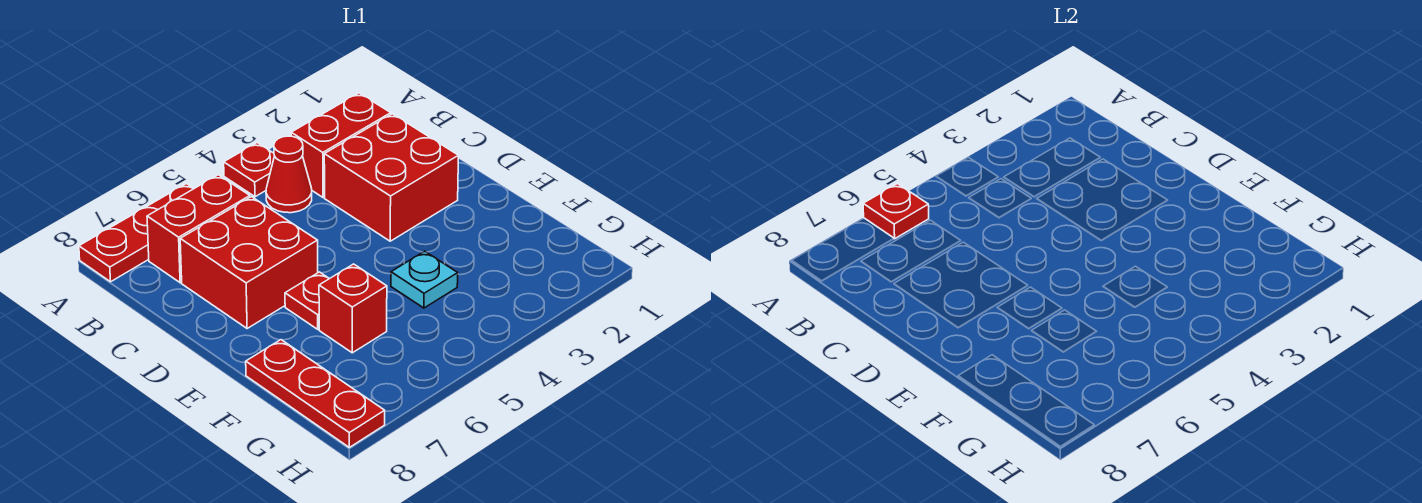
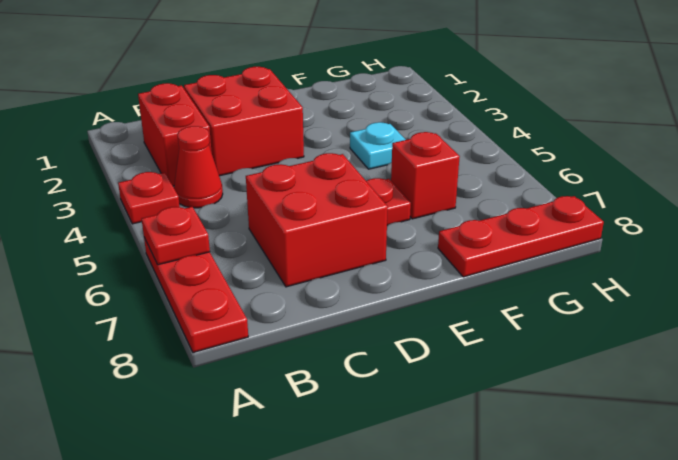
red brick B6:B7 level 1 -> none

